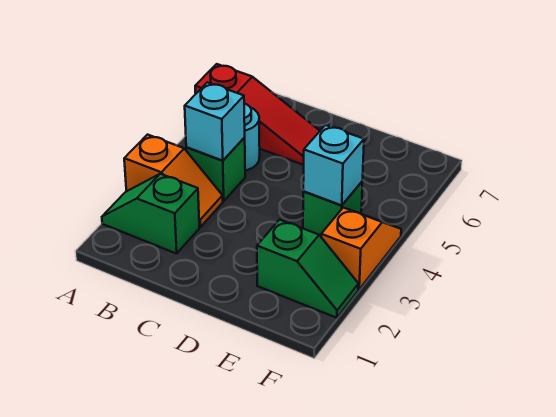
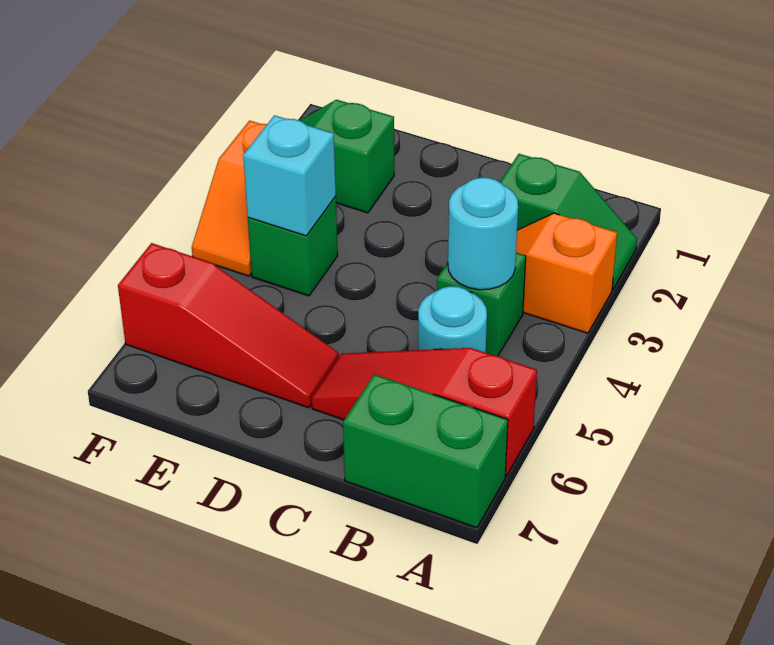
none -> green brick A7:B7 level 1
cyan brick B4 level 2 -> cyan round brick B4 level 2
none -> red slope D6:F6 level 1 top F

